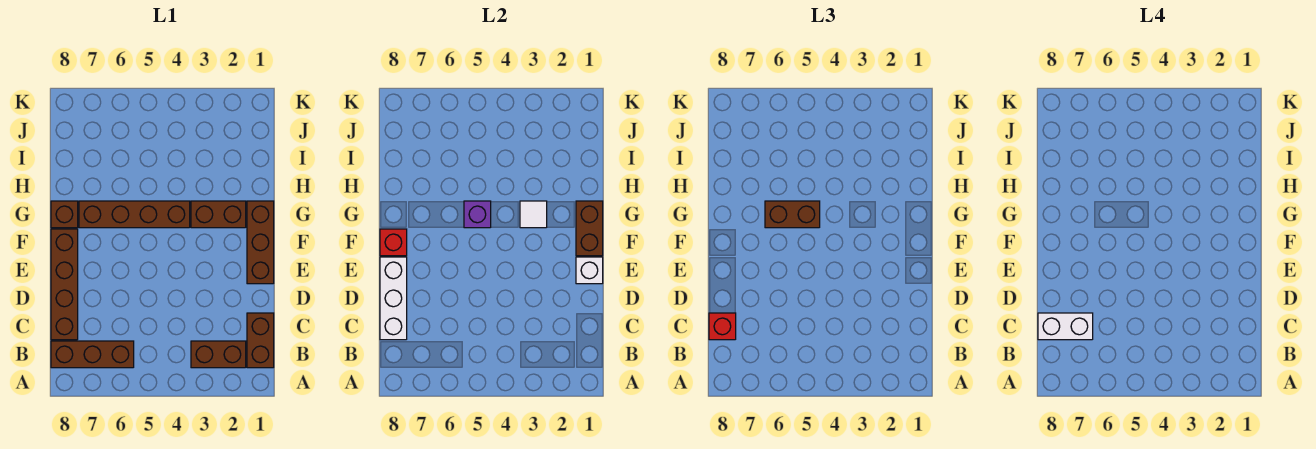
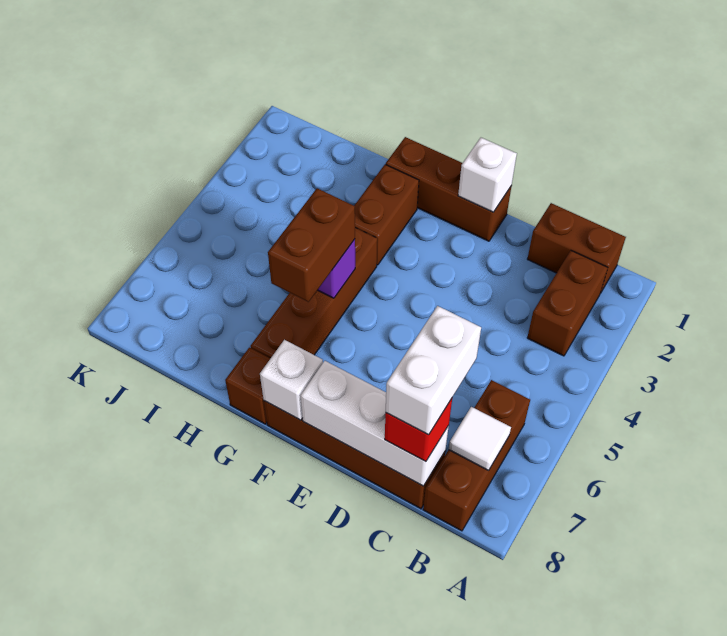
brown brick F1:G1 level 2 -> none
red brick F8 level 2 -> white brick F8 level 2
white tile G3 level 2 -> white tile B7 level 2

